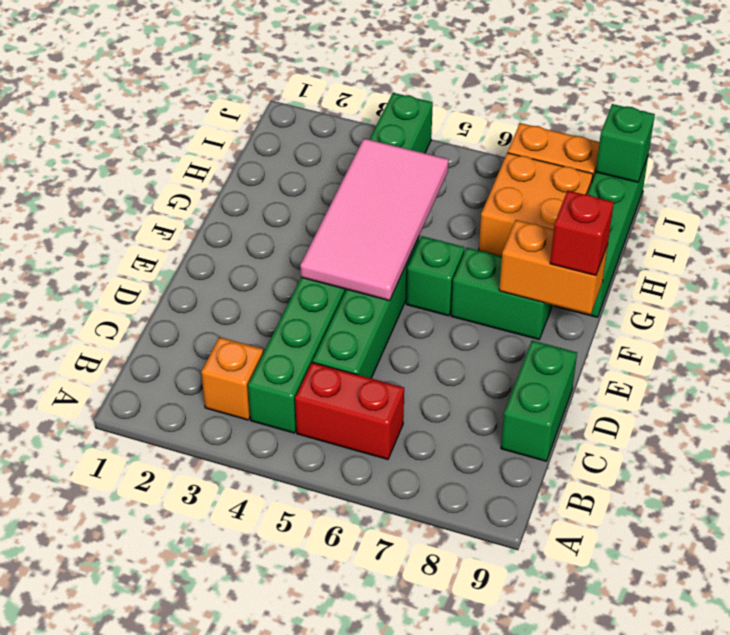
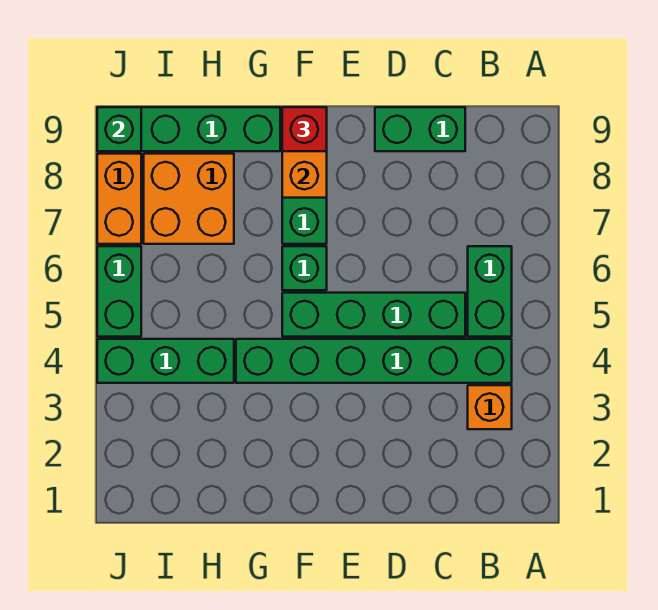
red brick B5:B6 level 1 -> green brick B5:B6 level 1
pink tile E4:H5 level 2 -> none
none -> green brick J5:J6 level 1

